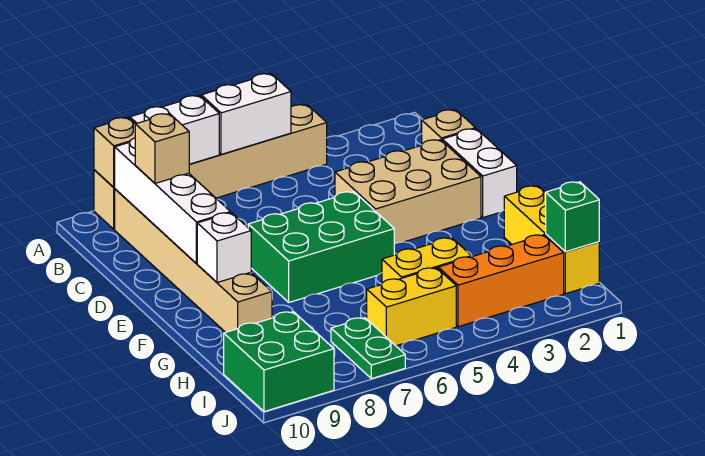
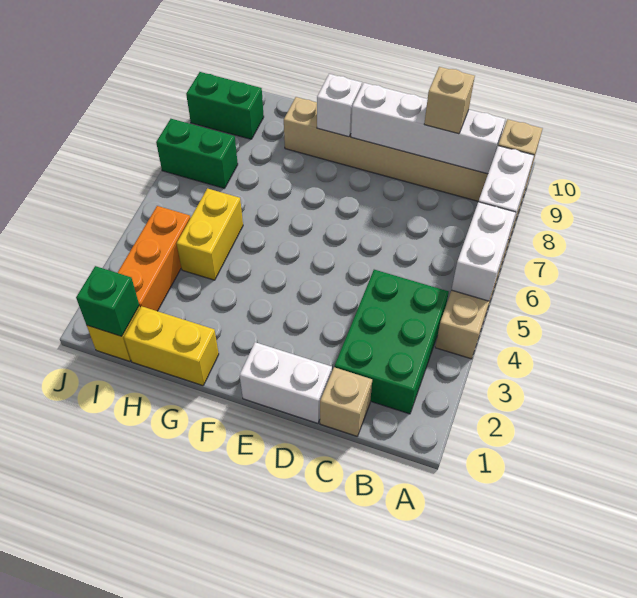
tan brick D2:E4 level 1 -> none
green brick E5:F7 level 1 -> green brick B2:C4 level 1
yellow brick I5:I6 level 1 -> none
green plate I7:J7 level 1 -> green brick I7:J7 level 1
green brick I9:J10 level 1 -> green brick I9:J9 level 1

